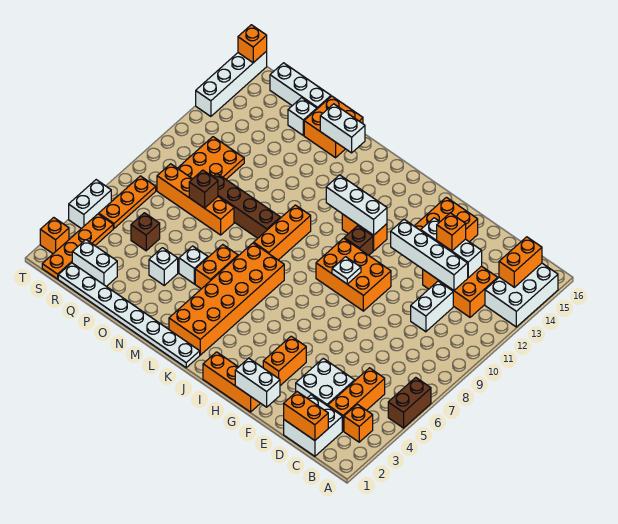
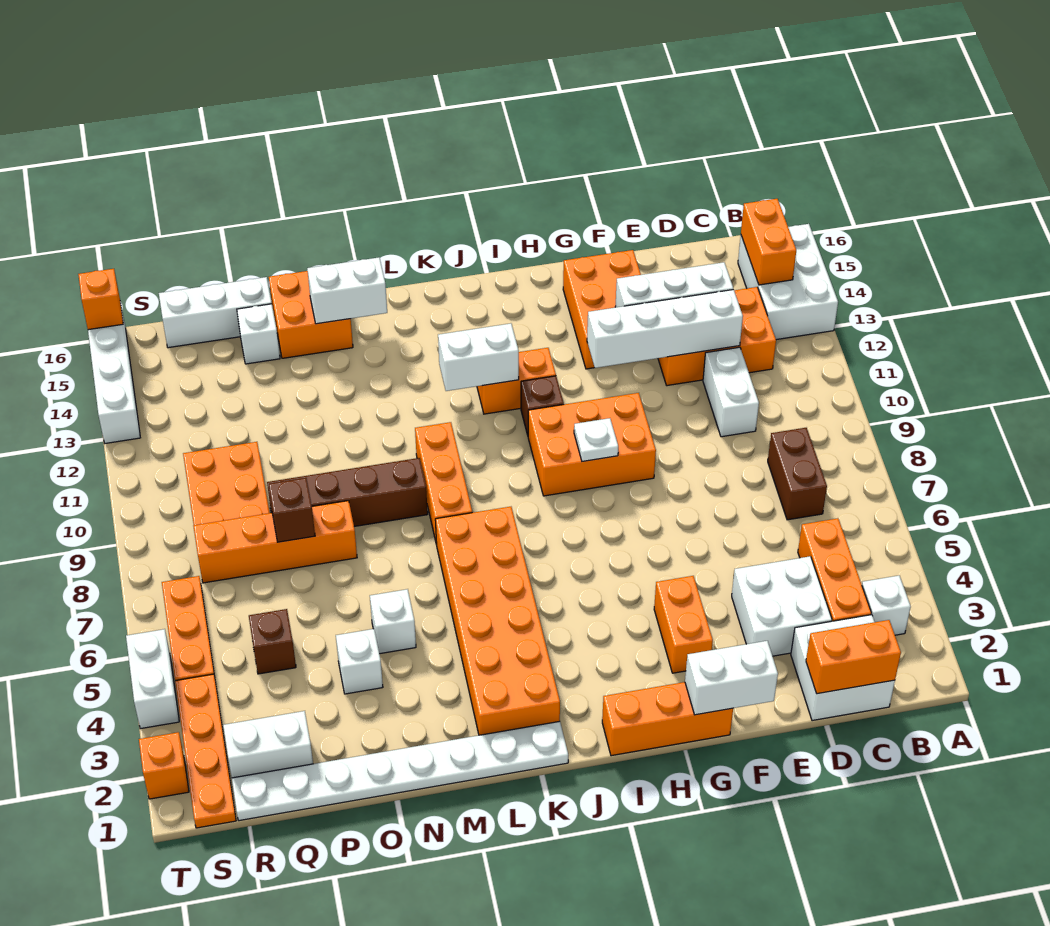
brown brick A5:A6 level 1 -> brown brick C7:C8 level 1
orange brick B3 level 1 -> white brick B3 level 1
orange brick E13 level 3 -> none
white brick I12:K12 level 2 -> white brick J12:K12 level 2
orange brick M5:M6 level 1 -> none

